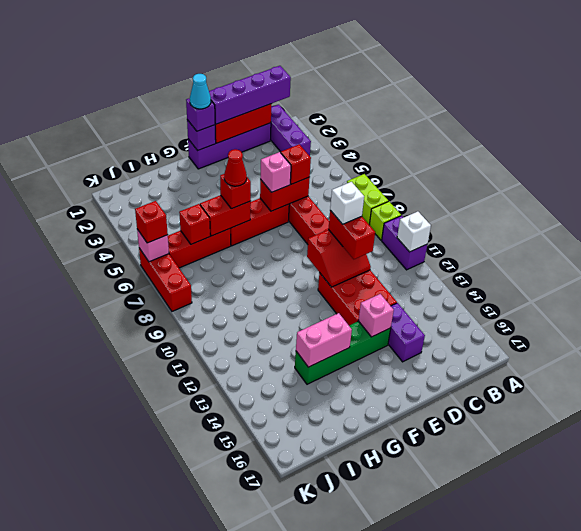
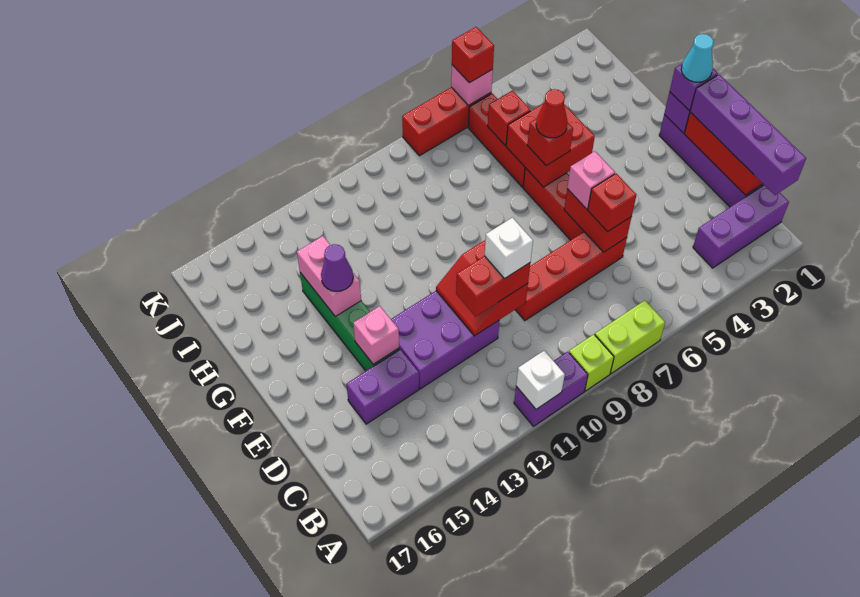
red brick D11:E13 level 1 -> purple brick D11:E13 level 1
red brick G6:H6 level 2 -> red brick G5:H6 level 2
none -> purple cone G14 level 3

